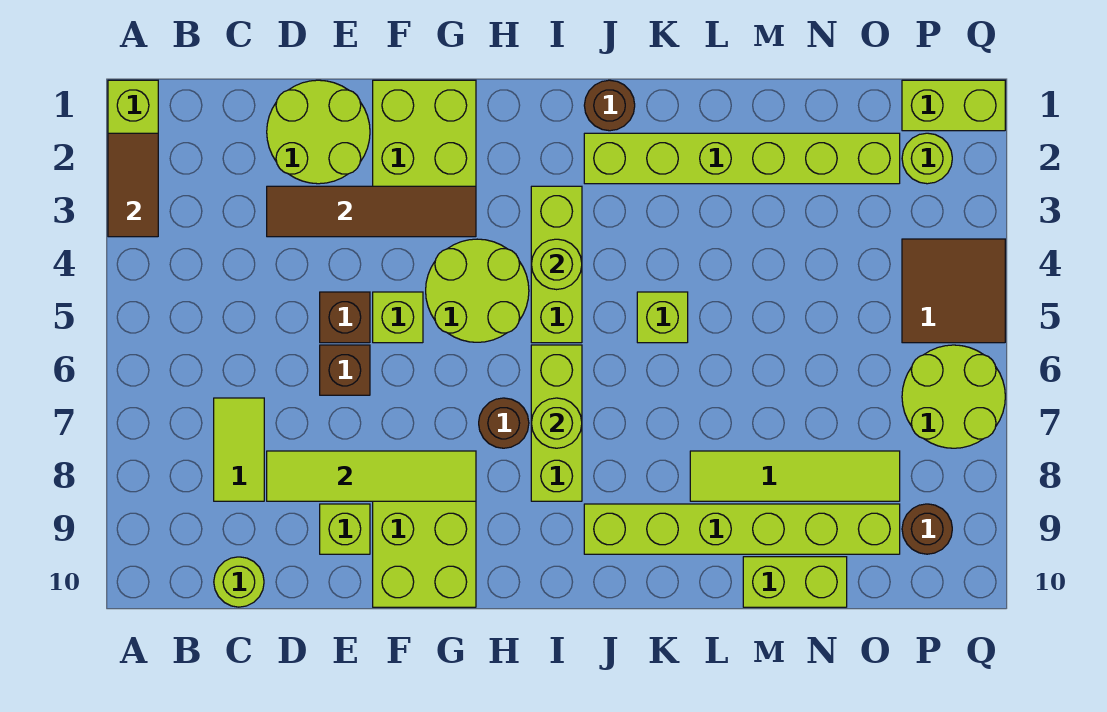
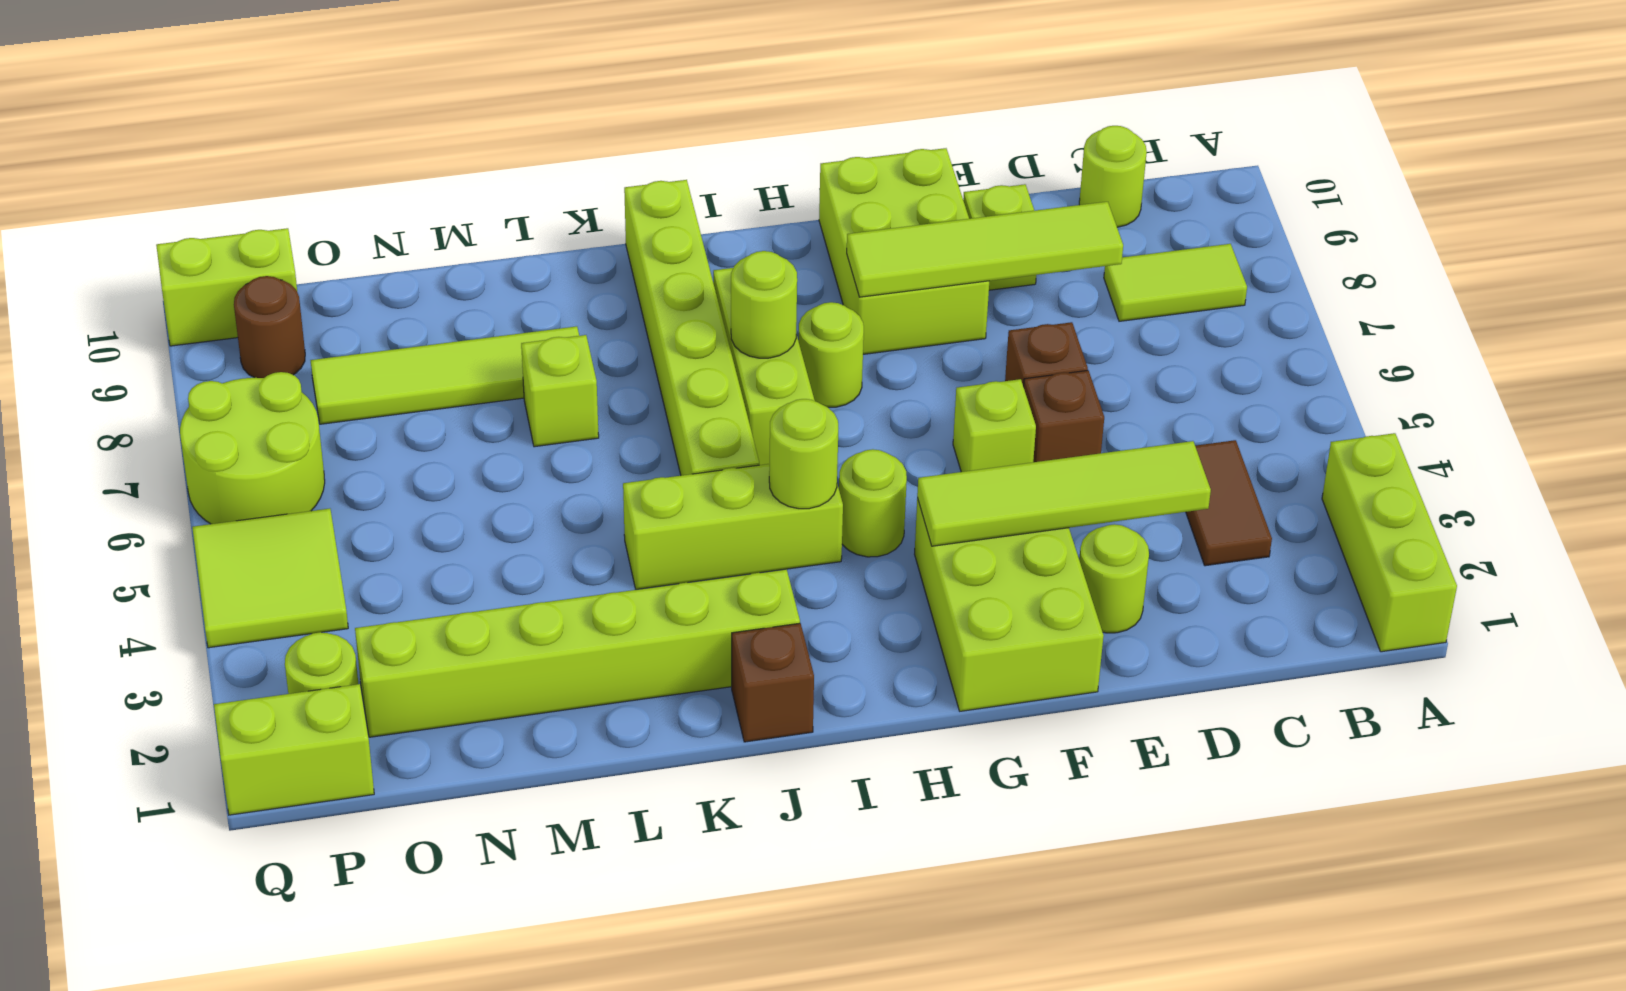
brown tile A2:A3 level 2 -> brown tile C3:C4 level 1
lime tile C7:C8 level 1 -> lime tile B8:C8 level 1
lime round brick D1:E2 level 1 -> lime round brick E2 level 1
brown tile D3:G3 level 2 -> lime tile D3:G3 level 2
lime round brick G4:H5 level 1 -> lime round brick H4 level 1
brown round brick H7 level 1 -> lime round brick H7 level 1
lime brick I3:I5 level 1 -> lime brick I4:K4 level 1
brown round brick J1 level 1 -> brown brick J1 level 1
lime brick J9:O9 level 1 -> lime brick J5:J10 level 1
lime brick K5 level 1 -> lime brick L7 level 1
lime brick M10:N10 level 1 -> lime brick P10:Q10 level 1
brown tile P4:Q5 level 1 -> lime tile P4:Q5 level 1

